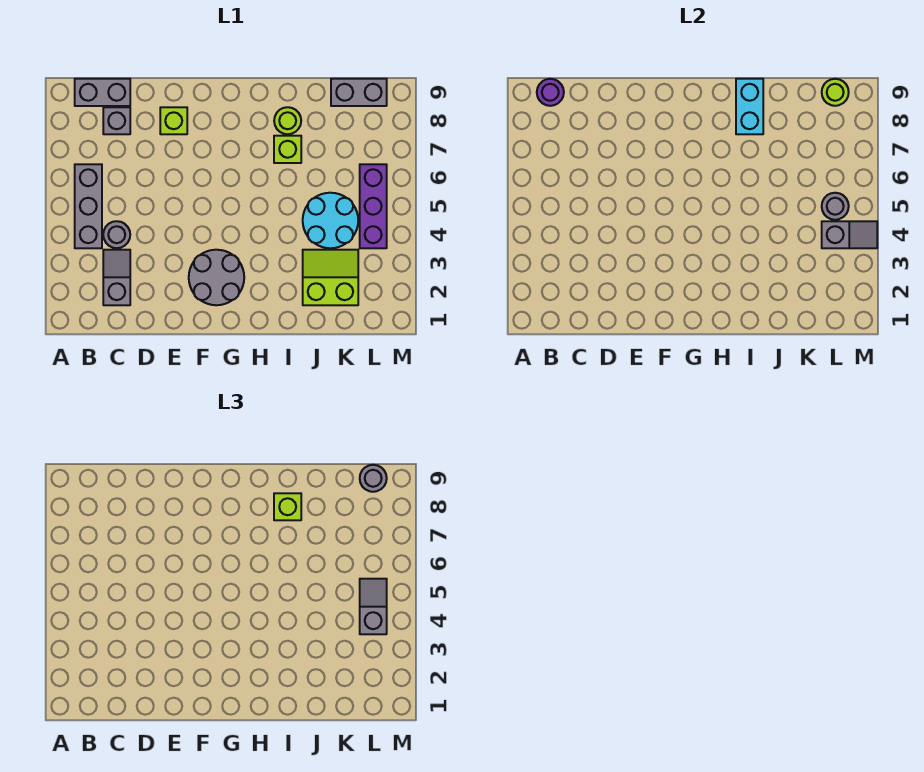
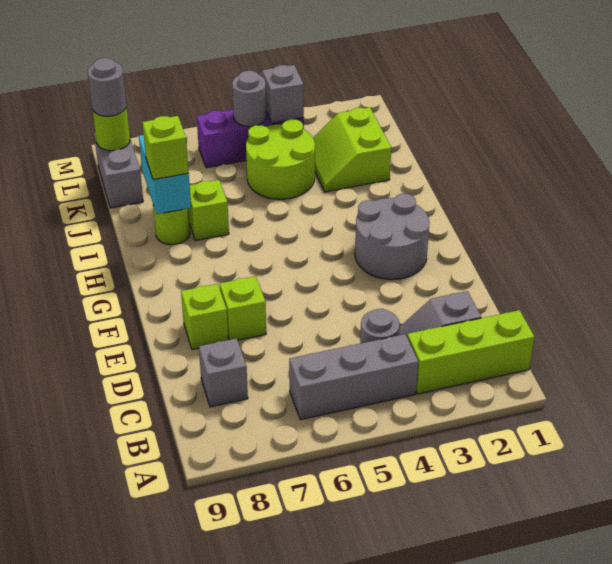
none -> lime brick B1:B3 level 1
grey brick B9:C9 level 1 -> none
purple round brick B9 level 2 -> none
none -> lime brick E7 level 1
cyan brick I8:I9 level 2 -> cyan brick I8:J8 level 2
cyan round brick J4:K5 level 1 -> lime round brick J4:K5 level 1
grey slope L4:L5 level 3 top 4 -> none

